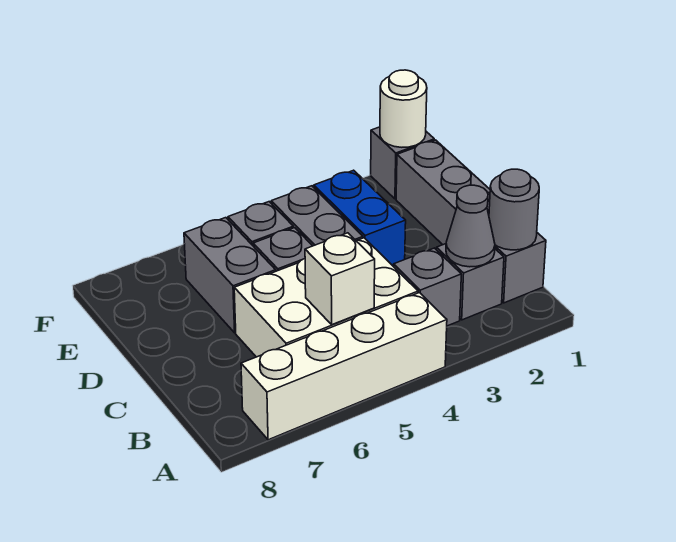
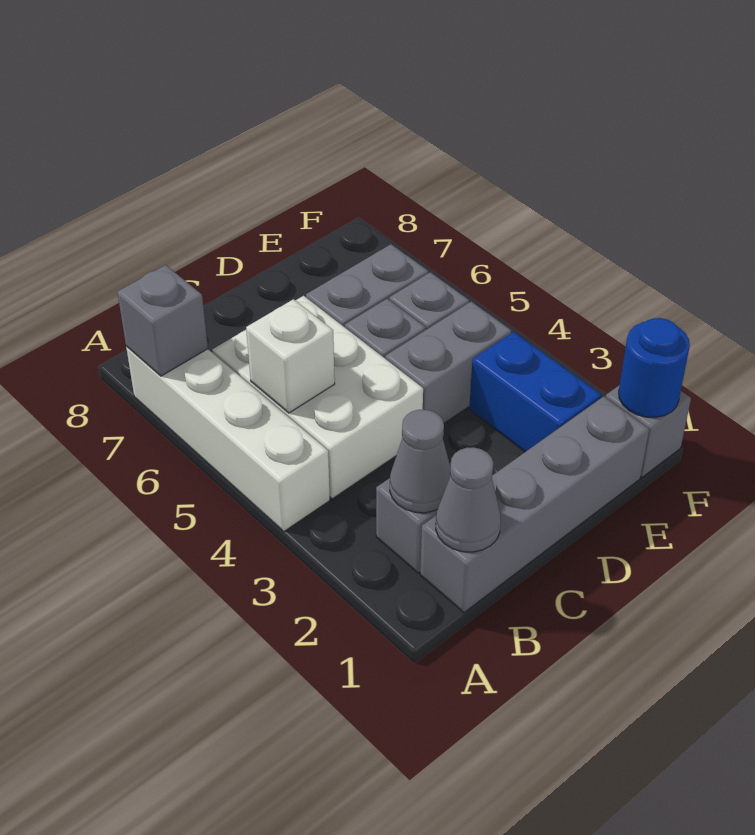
grey round brick B1 level 2 -> grey cone B1 level 2
grey brick B3 level 1 -> grey brick A7 level 2
blue brick D3:E3 level 1 -> blue brick E2:E3 level 1
white round brick F1 level 2 -> blue round brick F1 level 2

